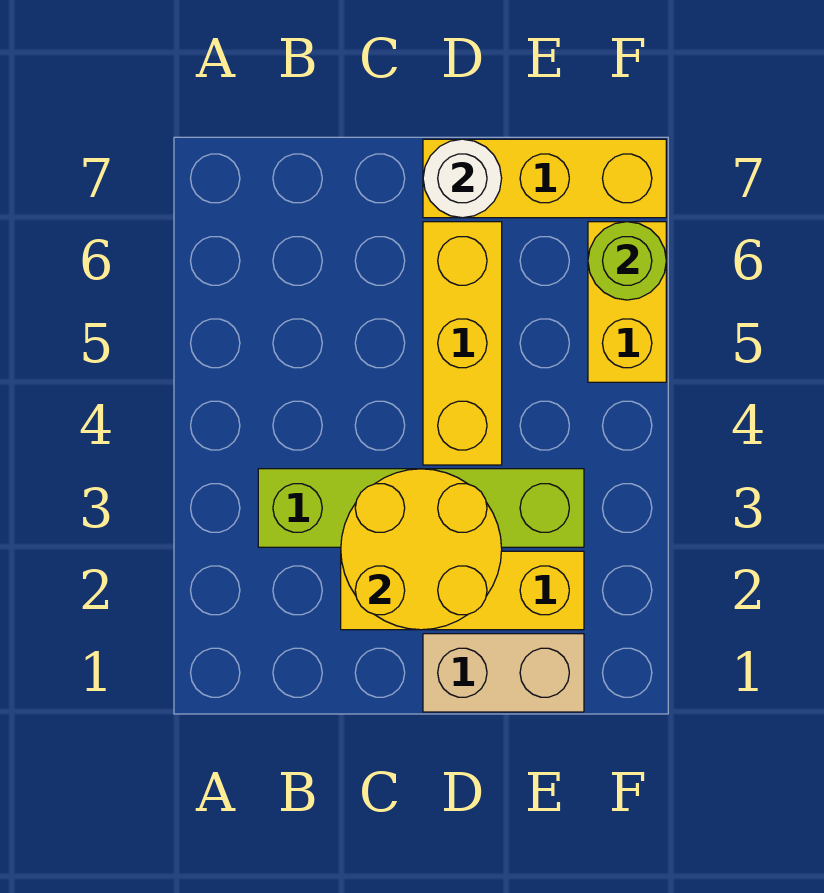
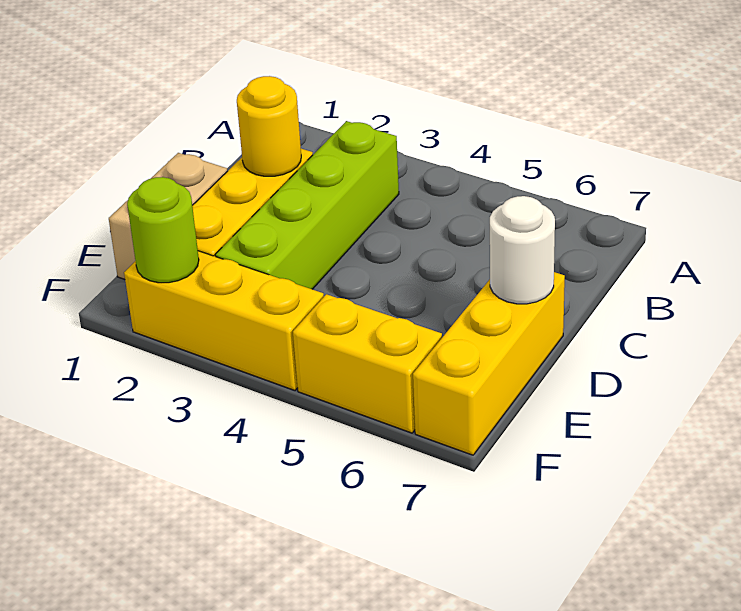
yellow round brick C2:D3 level 2 -> yellow round brick C2 level 2
yellow brick D4:D6 level 1 -> yellow brick F2:F4 level 1
lime round brick F6 level 2 -> lime round brick F2 level 2

